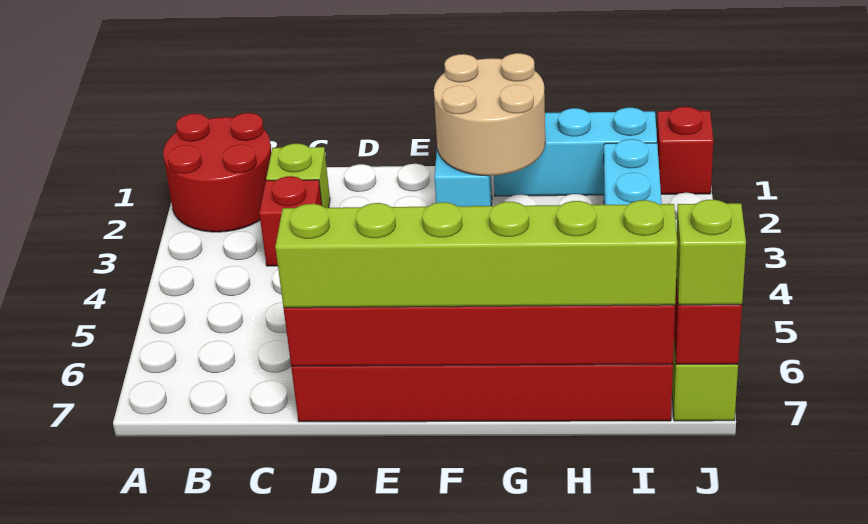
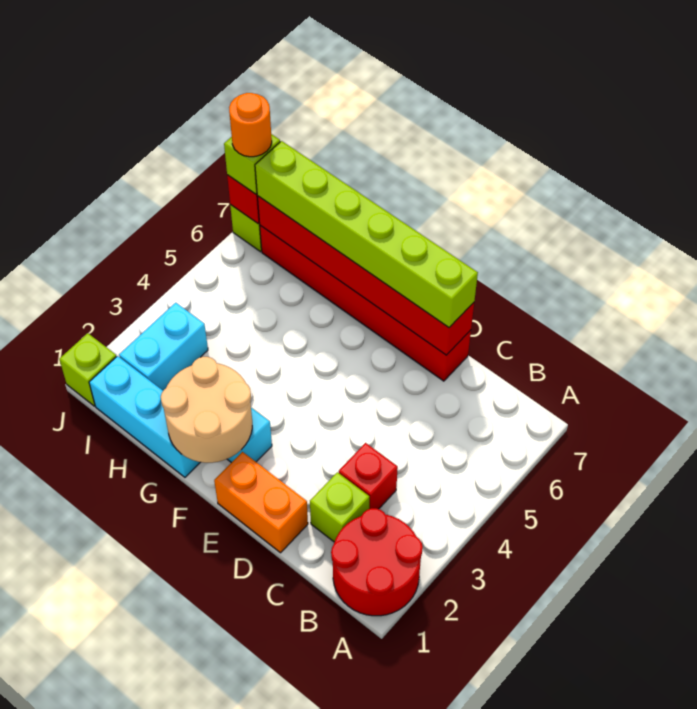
none -> orange brick D1:E1 level 1
red brick J1 level 1 -> lime brick J1 level 1
none -> orange round brick J7 level 4

